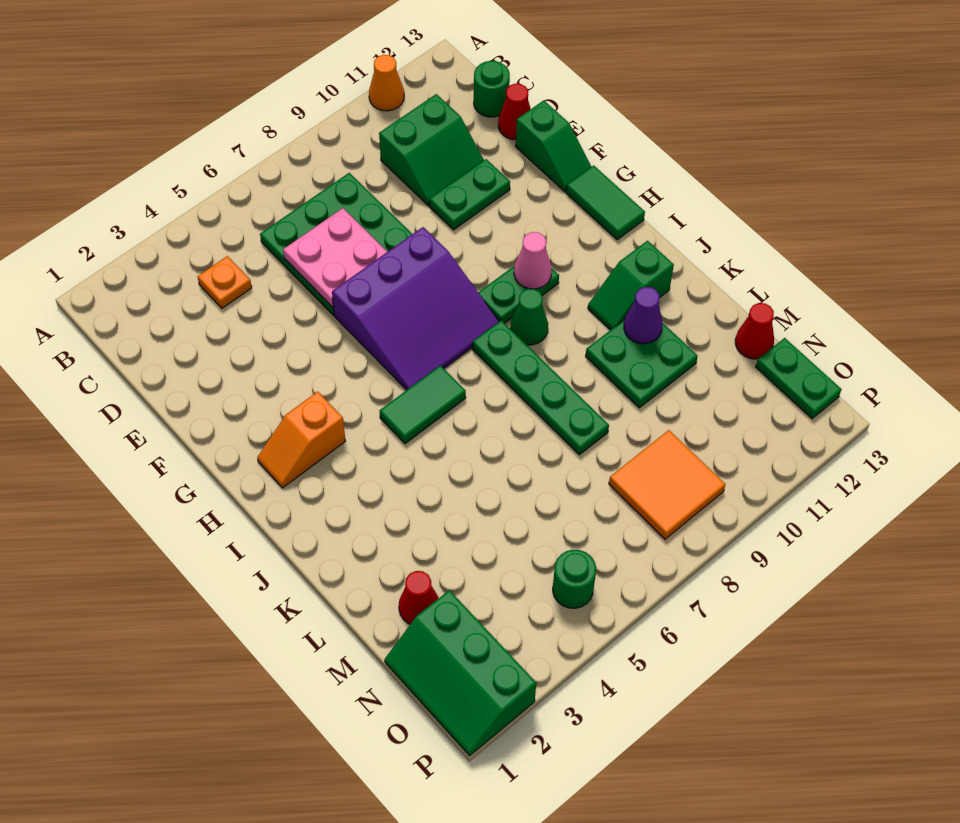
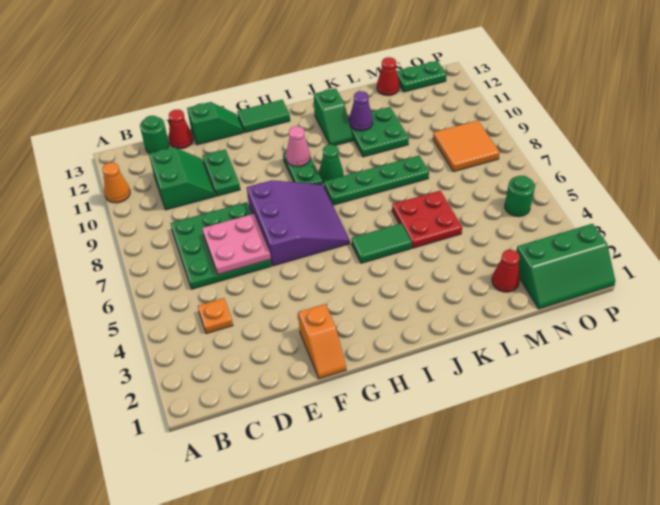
orange slope H2:H3 level 1 top 3 -> orange slope F1:F2 level 1 top 2
green tile I5:I6 level 1 -> green tile I5:J5 level 1
none -> red plate K5:L6 level 1

